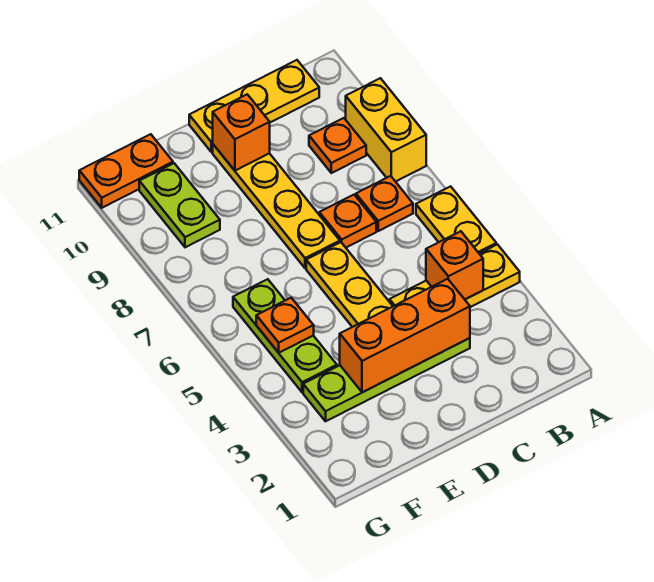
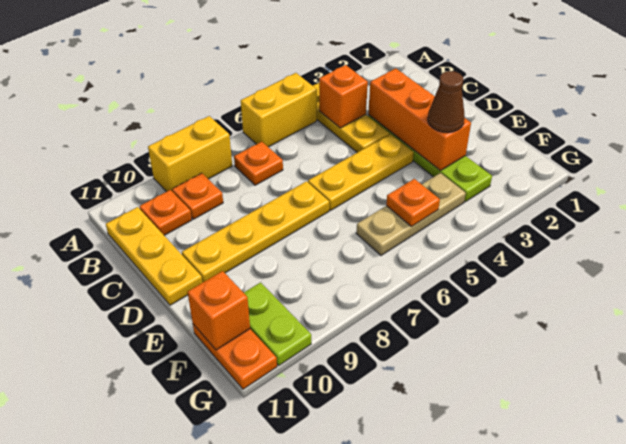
yellow plate A5:A6 level 1 -> yellow brick A5:A6 level 1
orange plate C7 level 1 -> orange plate B10 level 1
orange brick D10 level 2 -> orange brick F11 level 2
none -> brown cone E3 level 3
lime plate F4:F6 level 1 -> tan plate F4:F6 level 1
lime plate F9:F10 level 1 -> lime plate F10:G10 level 1

